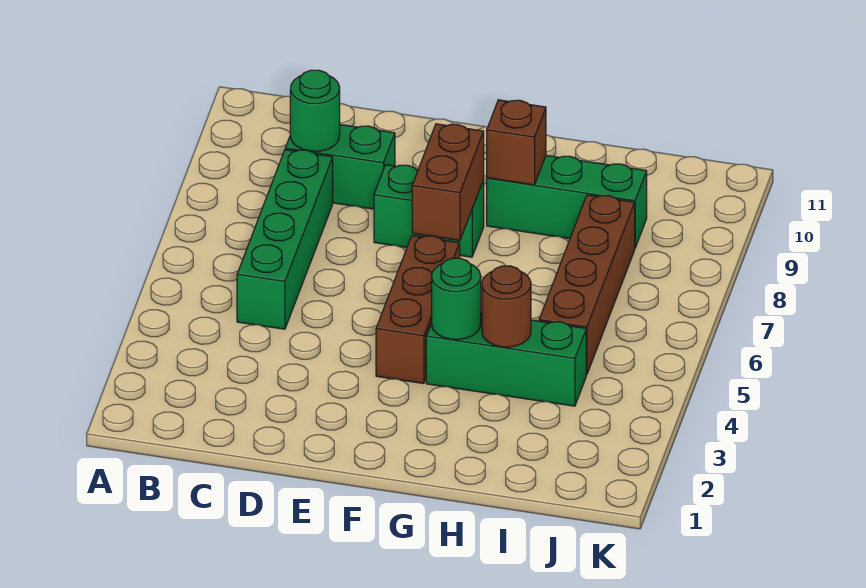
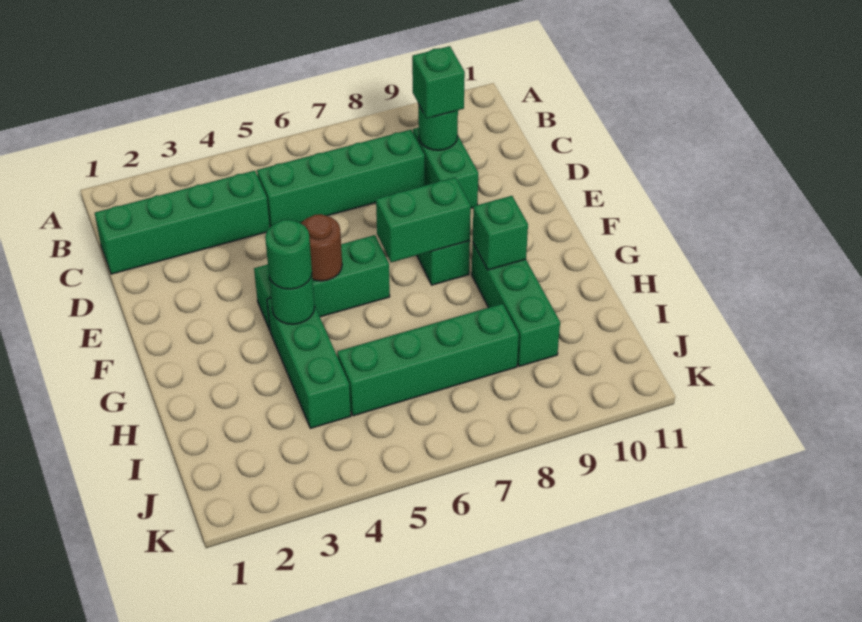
none -> green brick C1:C4 level 1
none -> green brick C9 level 3
brown brick F4:F6 level 1 -> green brick F4:F6 level 1
brown brick F7:F8 level 2 -> green brick F7:F8 level 2
none -> green round brick G4 level 3
brown brick G9 level 2 -> green brick G9 level 2
brown round brick H4 level 2 -> brown round brick F5 level 2
brown brick I5:I8 level 1 -> green brick I5:I8 level 1

